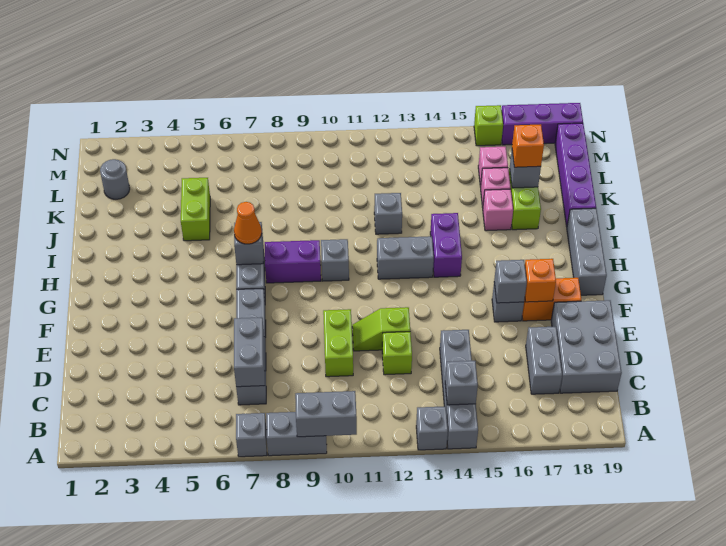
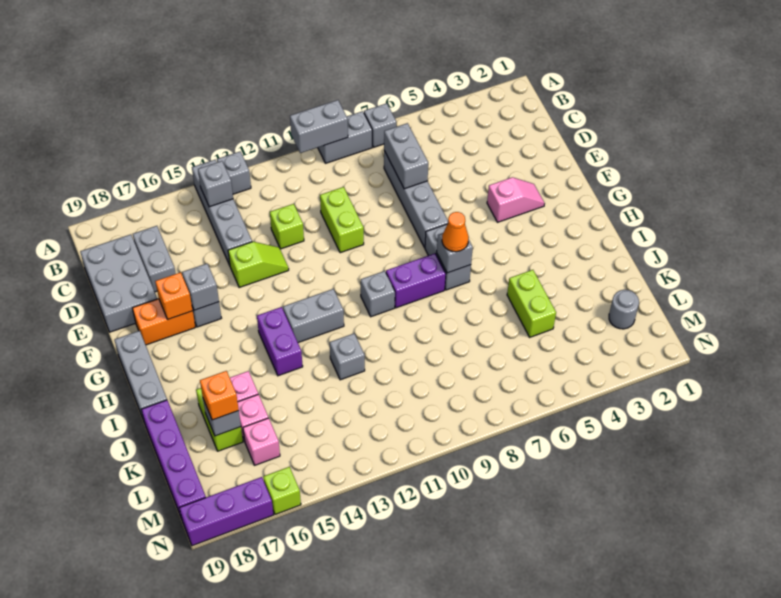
lime slope E11:E12 level 1 top 12 -> lime slope E13:E14 level 1 top 14
none -> pink slope F3:F4 level 1 top 4

